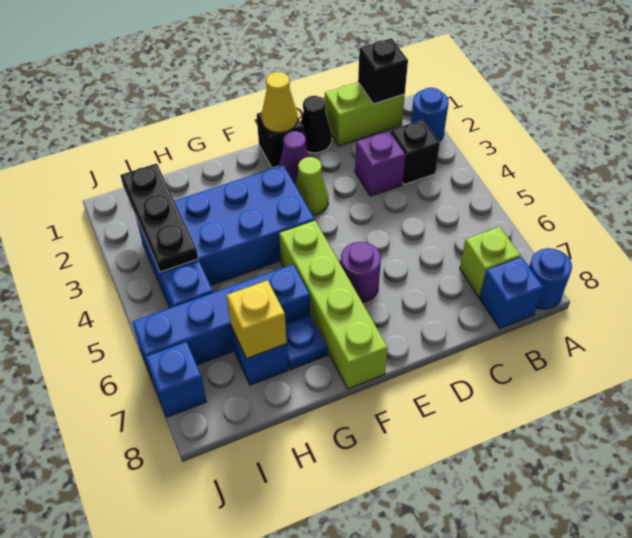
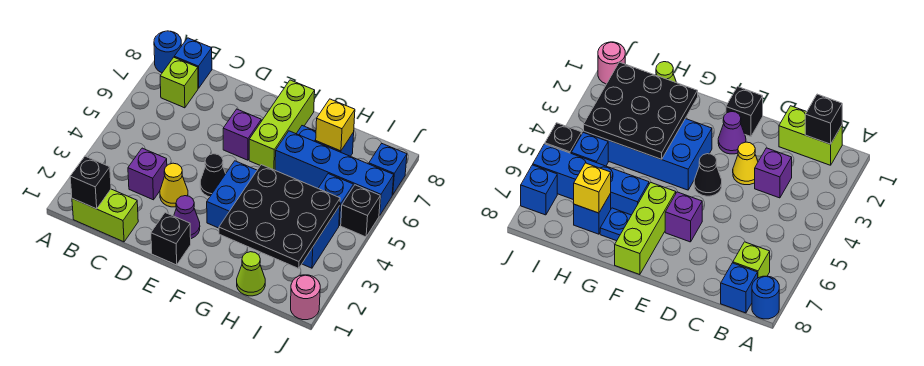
blue round brick A2 level 1 -> none
black brick B3 level 1 -> black brick J5 level 1
black cone D1 level 1 -> black cone E4 level 1
yellow cone E1 level 2 -> yellow cone D3 level 1
lime cone E3 level 1 -> lime cone H1 level 1
purple round brick E6 level 1 -> purple brick E6 level 1
lime brick F5:F8 level 1 -> lime brick F6:F8 level 1
black plate I2:I4 level 2 -> black plate G2:I4 level 2
none -> pink round brick J1 level 1

